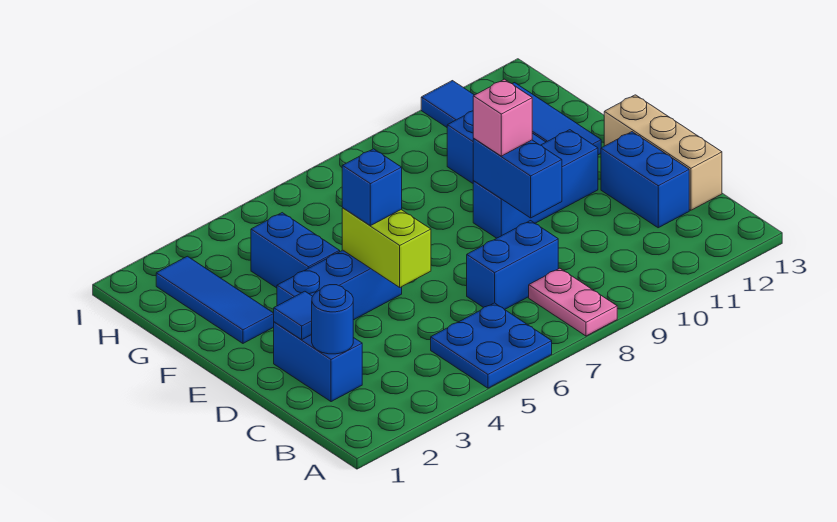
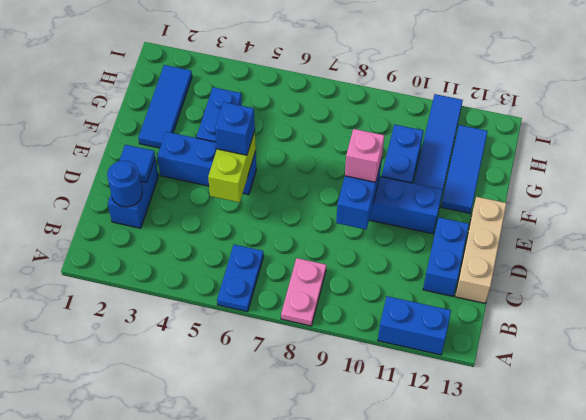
blue plate A5:B6 level 1 -> blue plate A6:B6 level 1
blue brick C7:C8 level 1 -> blue brick A11:A12 level 1

